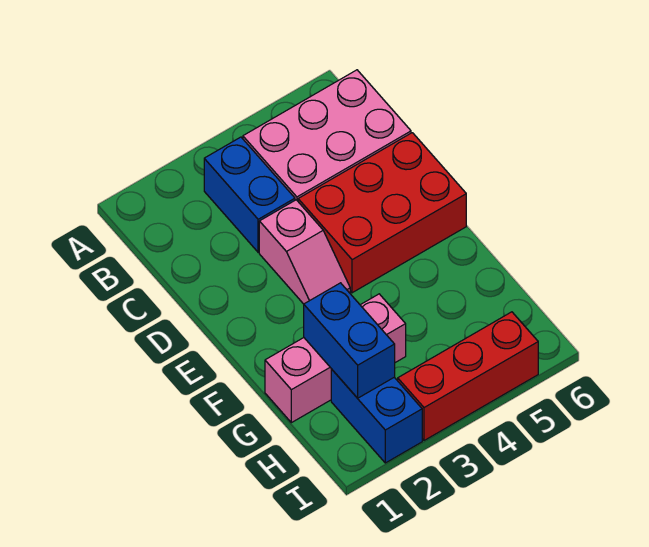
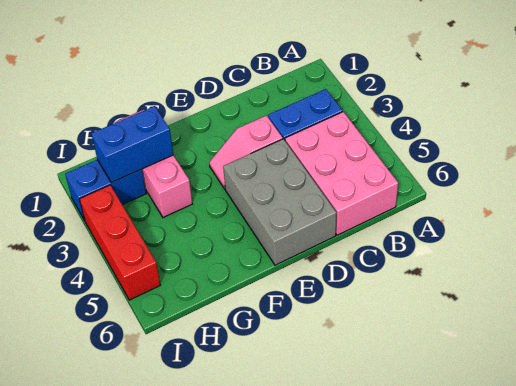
red brick D4:E6 level 1 -> grey brick D4:E6 level 1

